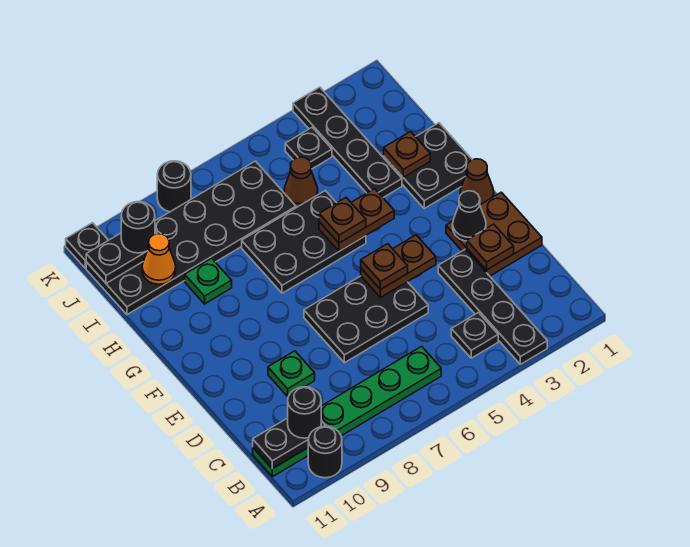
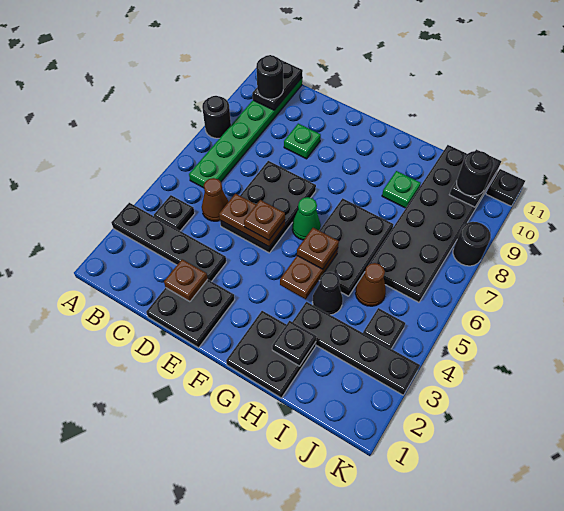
black round brick A10 level 1 -> black round brick A8 level 1
brown plate D1:E2 level 1 -> black plate D1:E2 level 1
black cone E2 level 2 -> black cone H4 level 1
brown plate E4:E5 level 2 -> brown plate D5:E5 level 2
brown cone F1 level 1 -> brown cone C5 level 1
none -> green cone F6 level 1
brown plate H2 level 2 -> black plate H2 level 2
orange cone I10 level 2 -> none

